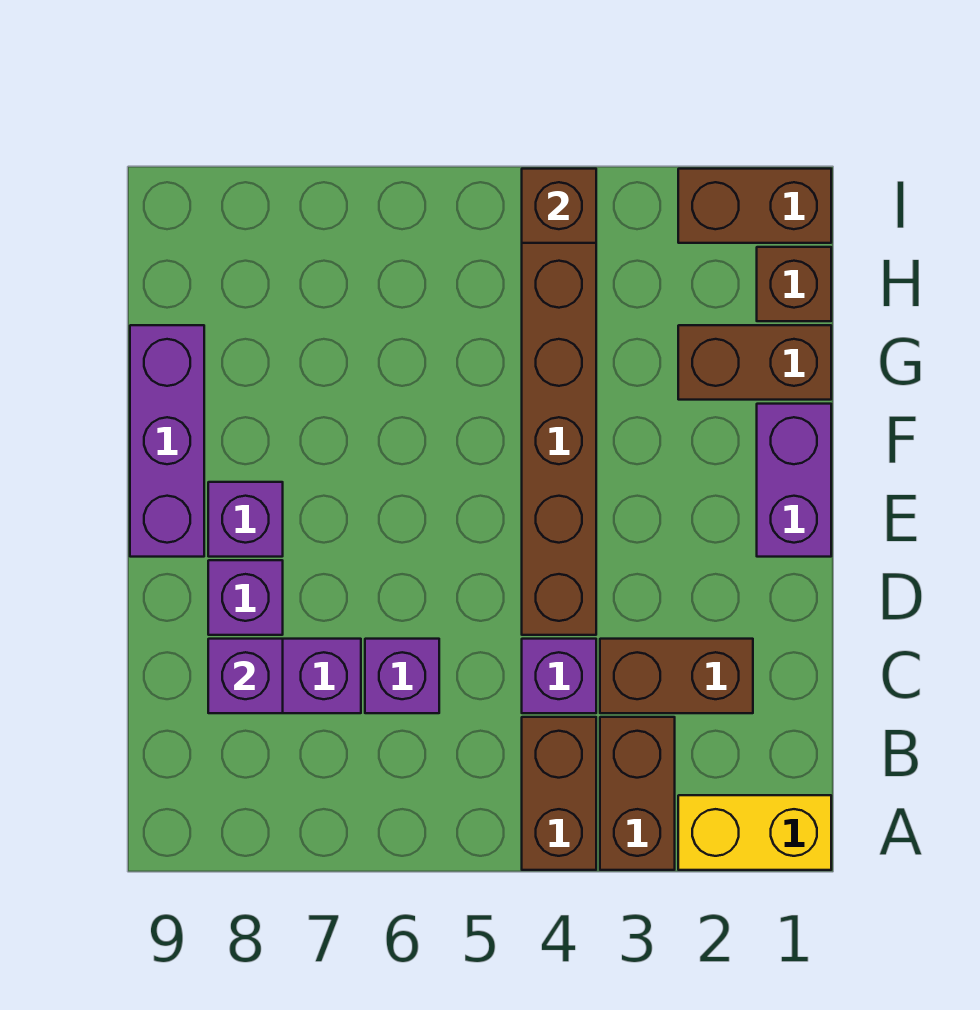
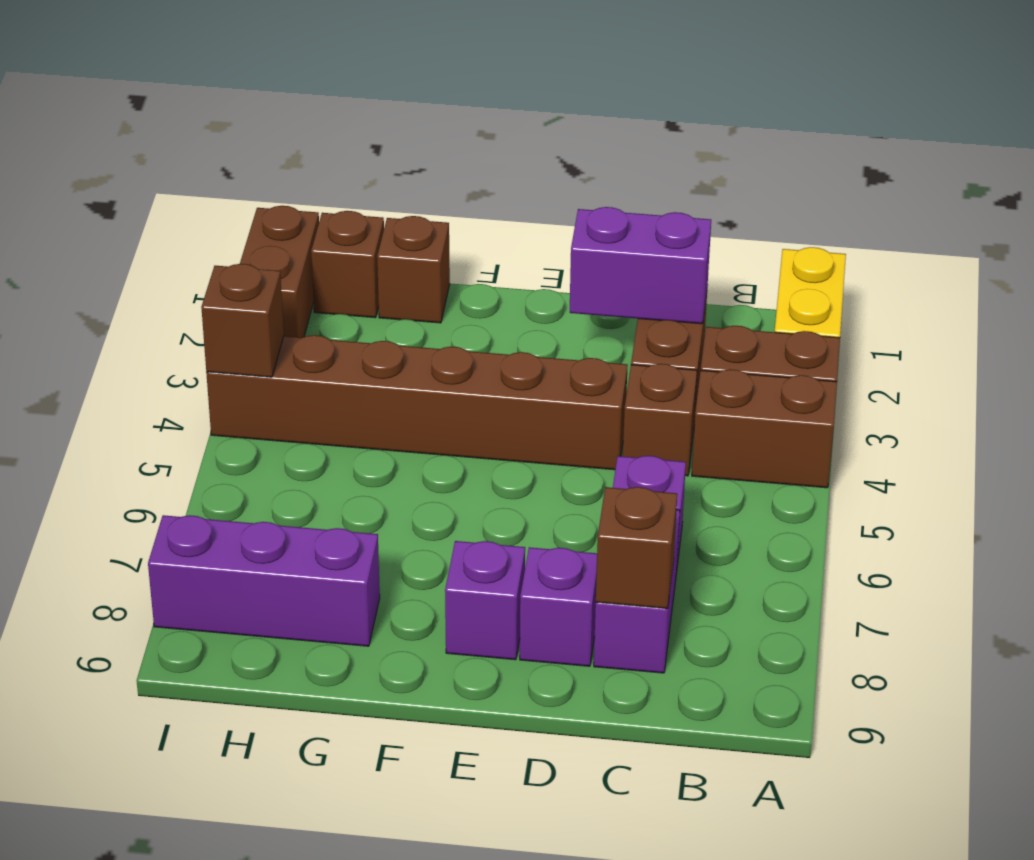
purple brick C4 level 1 -> brown brick C4 level 1
purple brick C8 level 2 -> brown brick C8 level 2
purple brick E1:F1 level 1 -> purple brick C2:D2 level 2
purple brick E9:G9 level 1 -> purple brick G8:I8 level 1
brown brick G1:G2 level 1 -> brown brick G1 level 1

